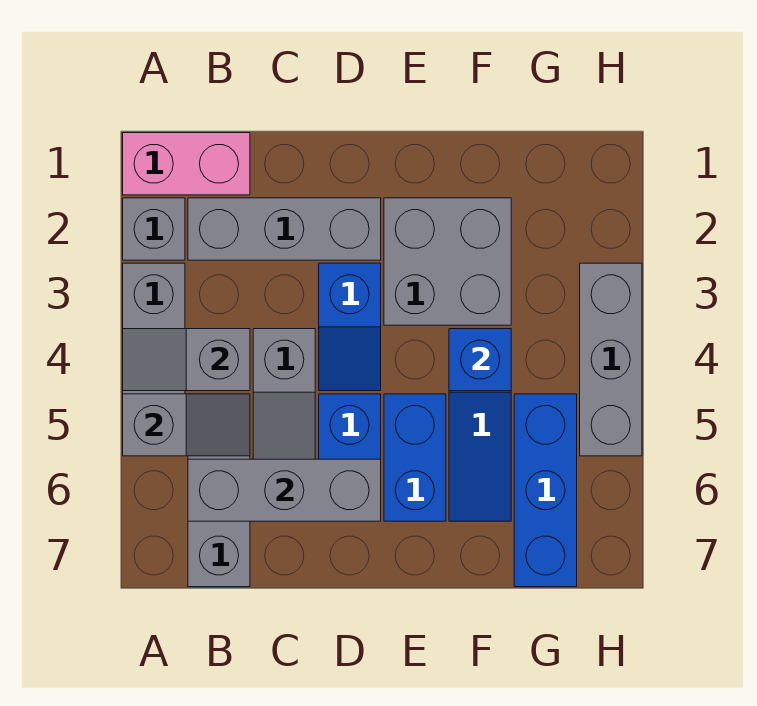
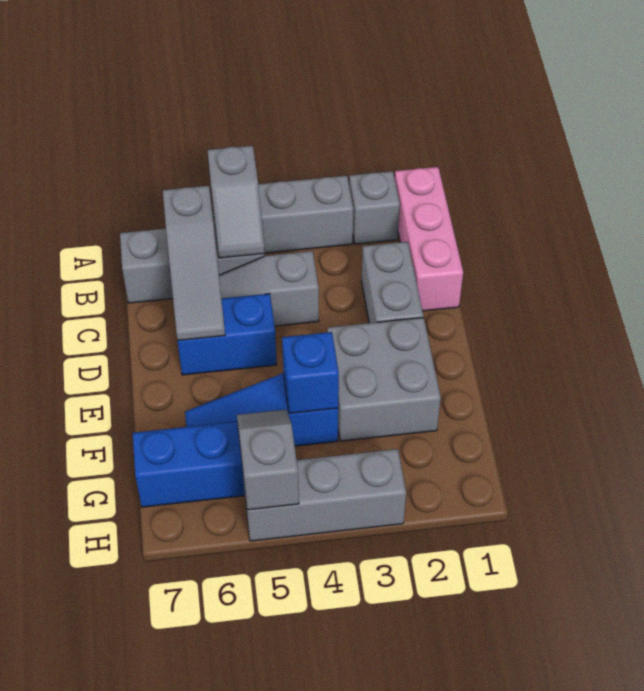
pink brick A1:B1 level 1 -> pink brick A1:C1 level 1
grey slope A4:B4 level 2 top B -> grey slope G5:H5 level 2 top H
grey brick B2:D2 level 1 -> grey brick C2:D2 level 1
grey brick B6:D6 level 2 -> grey slope B6:D6 level 2 top B
blue slope D3:D4 level 1 top 3 -> none
blue brick E5:E6 level 1 -> none

